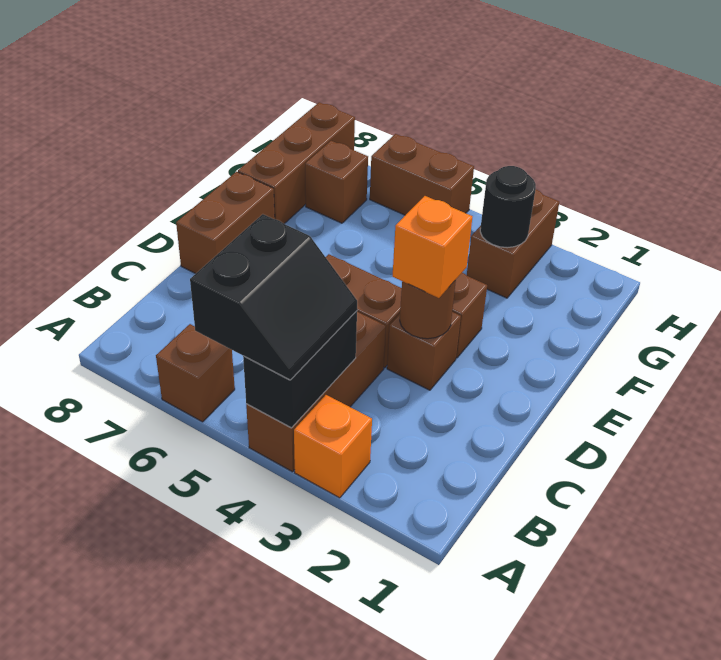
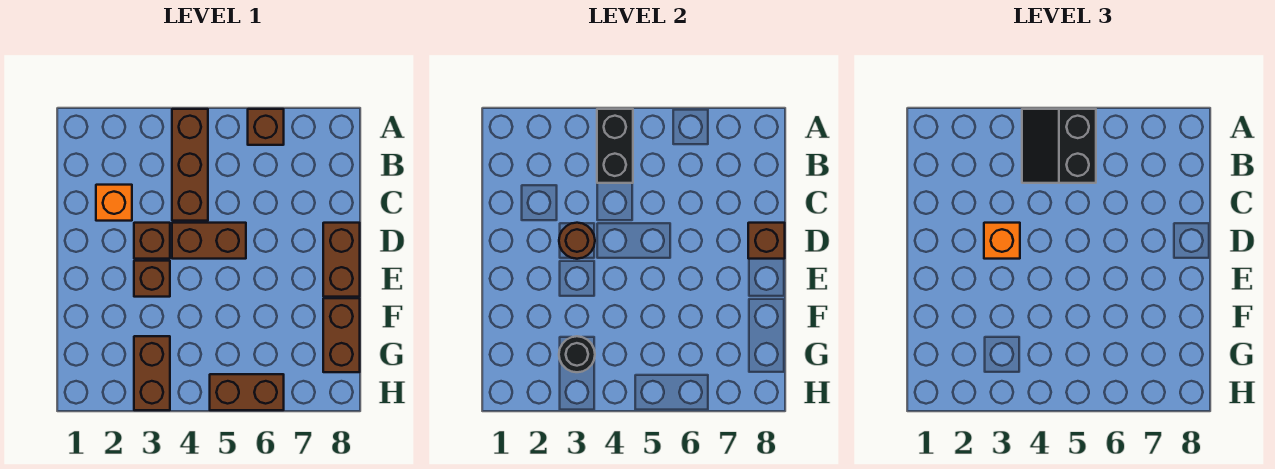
orange brick A3 level 1 -> orange brick C2 level 1
brown brick F8:H8 level 1 -> brown brick F8:G8 level 1
brown brick G7 level 1 -> brown brick D8 level 2

